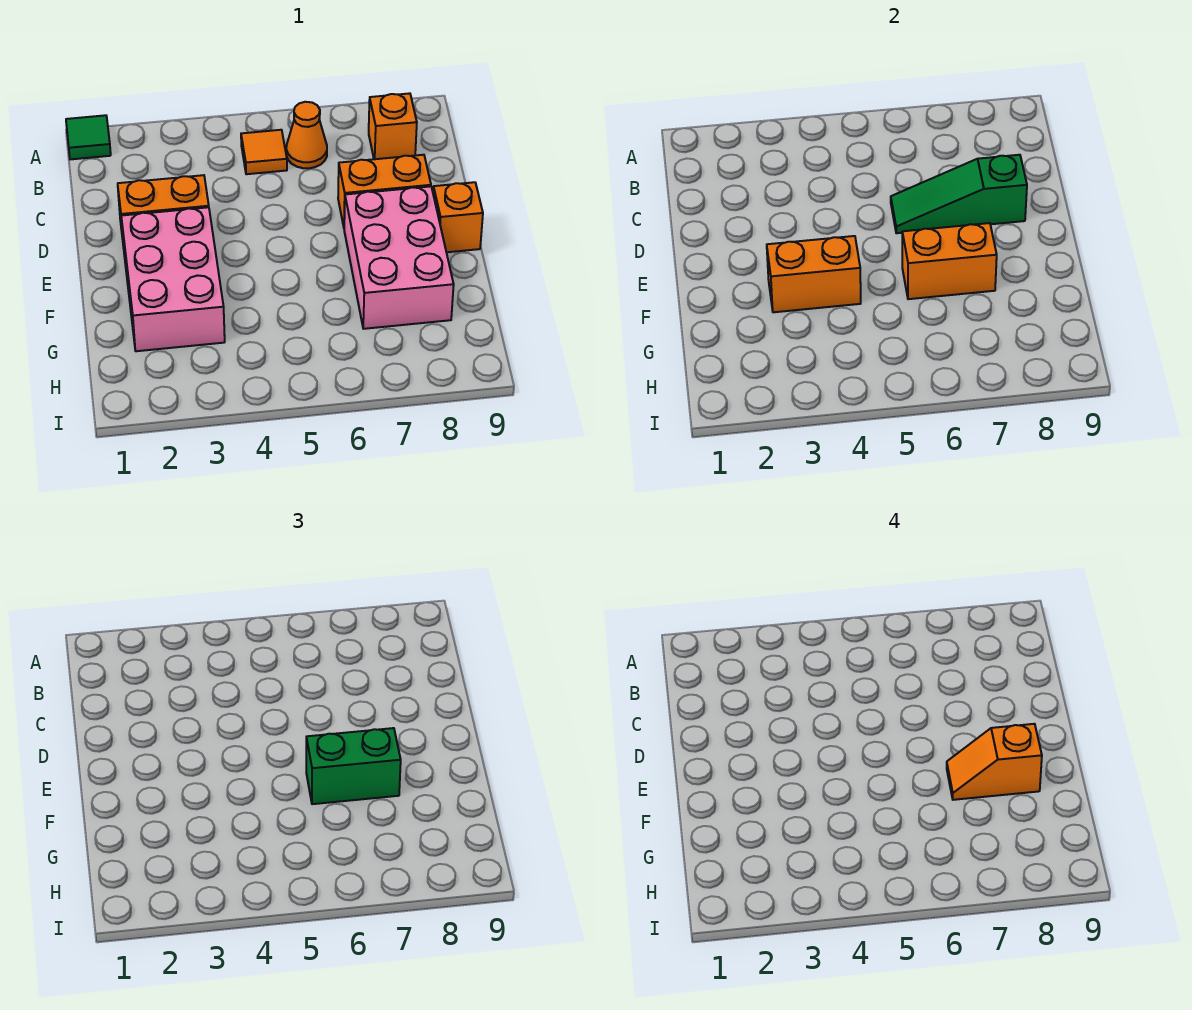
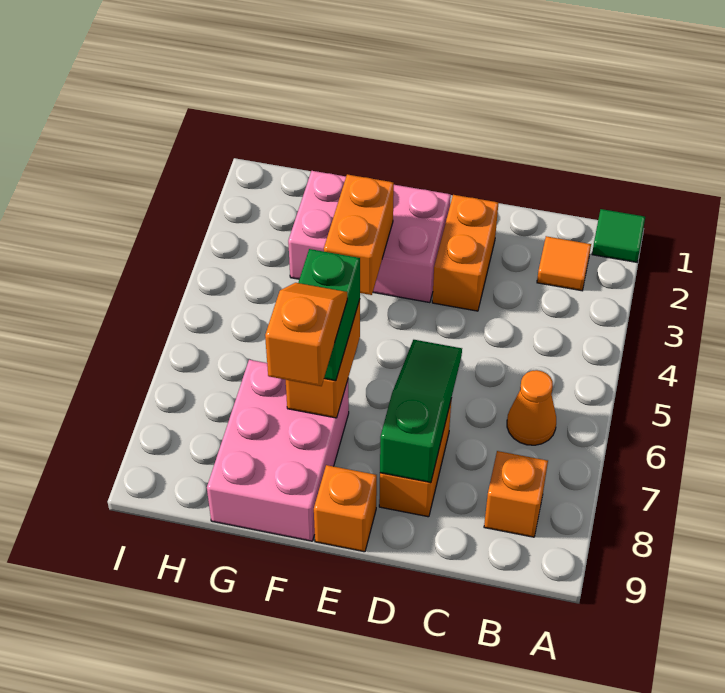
orange tile B5 level 1 -> orange tile B2 level 1
pink brick E7:G8 level 1 -> pink brick F7:G9 level 1

